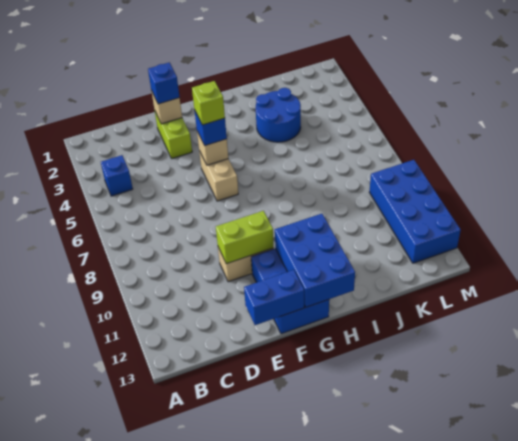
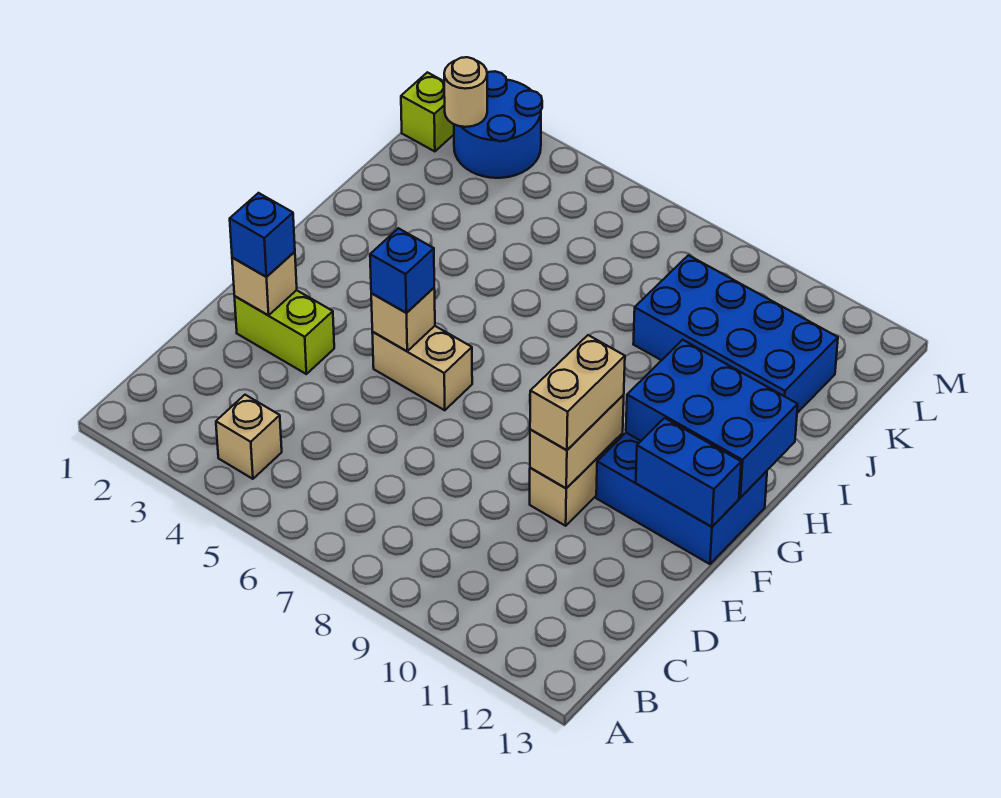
blue brick B4 level 1 -> tan brick B4 level 1
lime brick E10:F10 level 2 -> tan brick E10:F10 level 2
none -> tan brick E10:F10 level 3
blue brick E13:F13 level 2 -> blue brick F12:F13 level 2
lime brick F5 level 4 -> lime brick L1 level 1
blue round brick I3:J4 level 1 -> blue round brick L2:M3 level 1
none -> tan round brick L2 level 2
blue brick L9:M12 level 1 -> blue brick J9:K12 level 1

